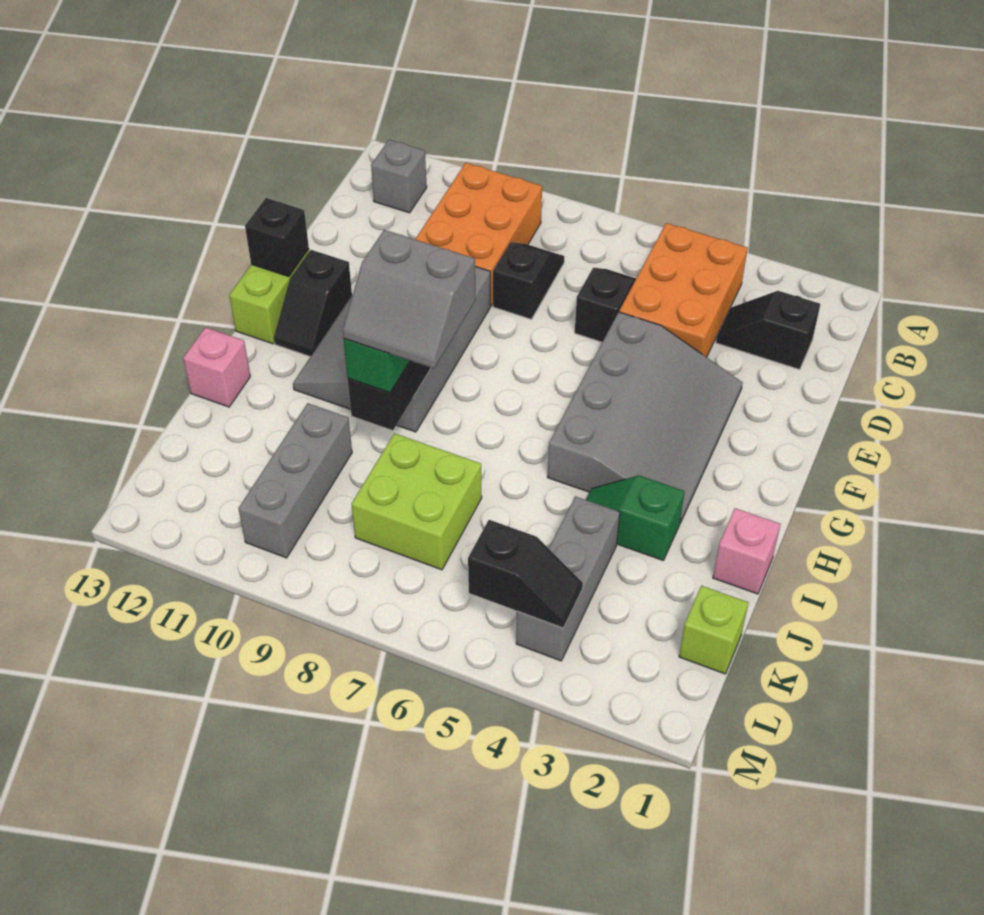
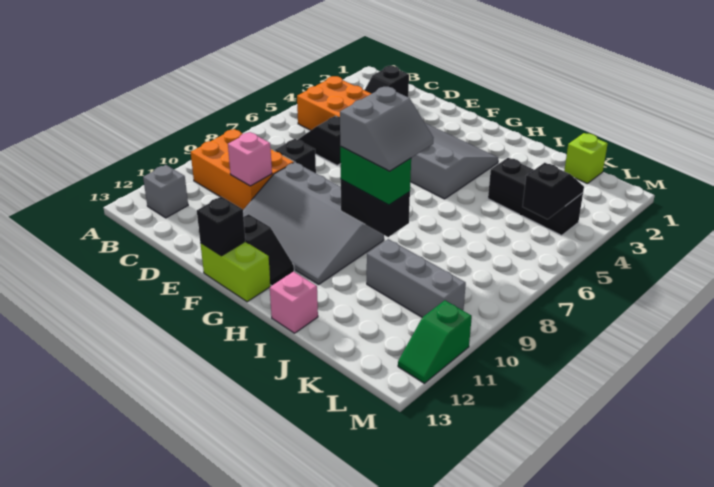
pink brick I1 level 1 -> pink brick D10 level 2
green slope I3:I4 level 1 top 3 -> green slope M11:M12 level 1 top 11
grey brick J4:L4 level 1 -> black brick J4:L4 level 1
lime brick J7:K8 level 1 -> none

